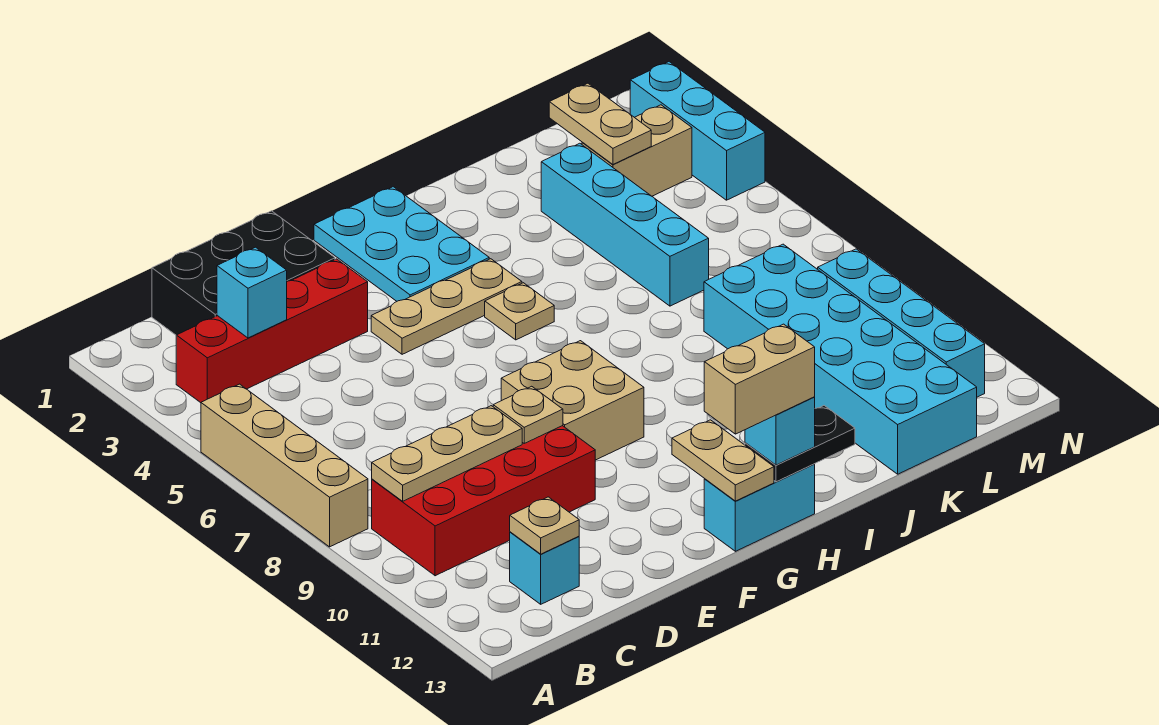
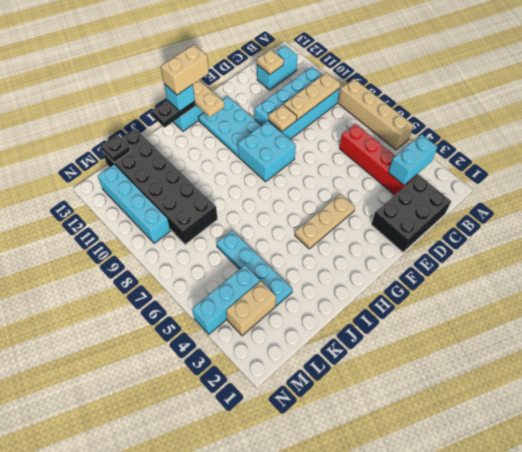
red brick B3:E3 level 1 -> red brick C3:C6 level 1
red brick B9:E10 level 1 -> cyan brick B9:E10 level 1
cyan brick C3 level 2 -> cyan brick B3:C3 level 2
cyan brick C12 level 1 -> cyan brick B12:C12 level 1
tan brick F8:G9 level 1 -> cyan brick F8:G9 level 1
cyan plate G1:H3 level 1 -> cyan plate F10:G12 level 1
tan plate H5 level 1 -> none
cyan brick K3:K6 level 1 -> cyan plate K3:K6 level 1
cyan brick K8:L13 level 1 -> black brick K8:L13 level 1
tan plate L2:L3 level 2 -> none
none -> black plate L13 level 2
cyan brick N2:N4 level 1 -> cyan brick L4:N4 level 1

